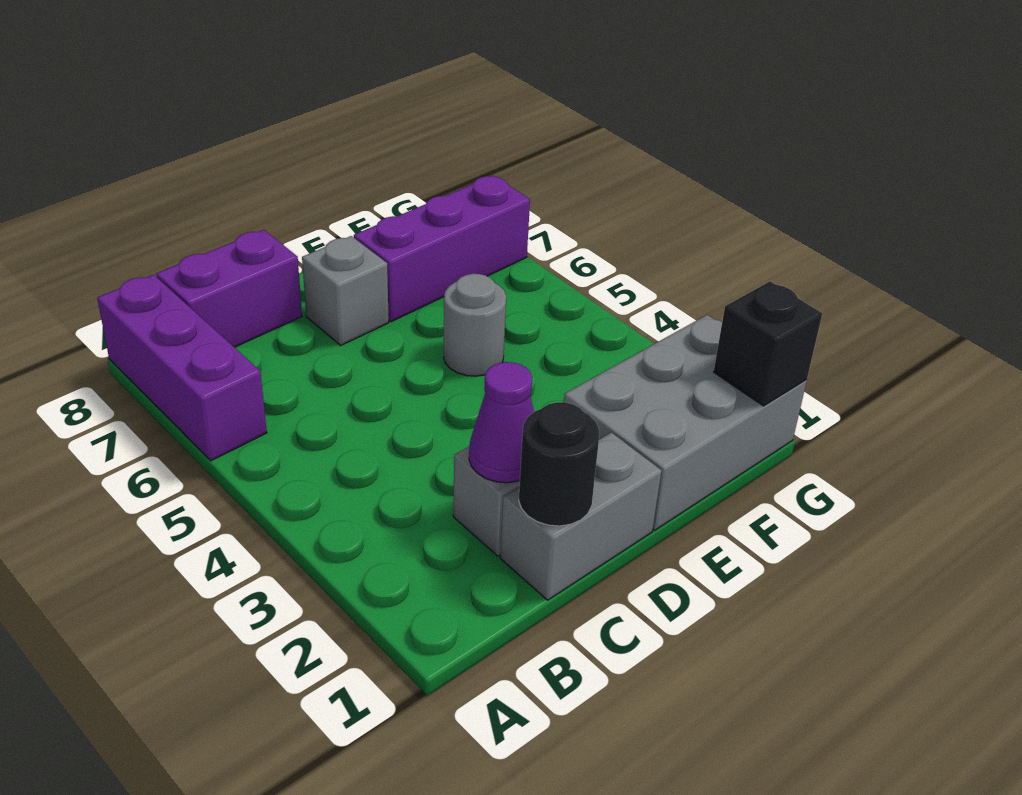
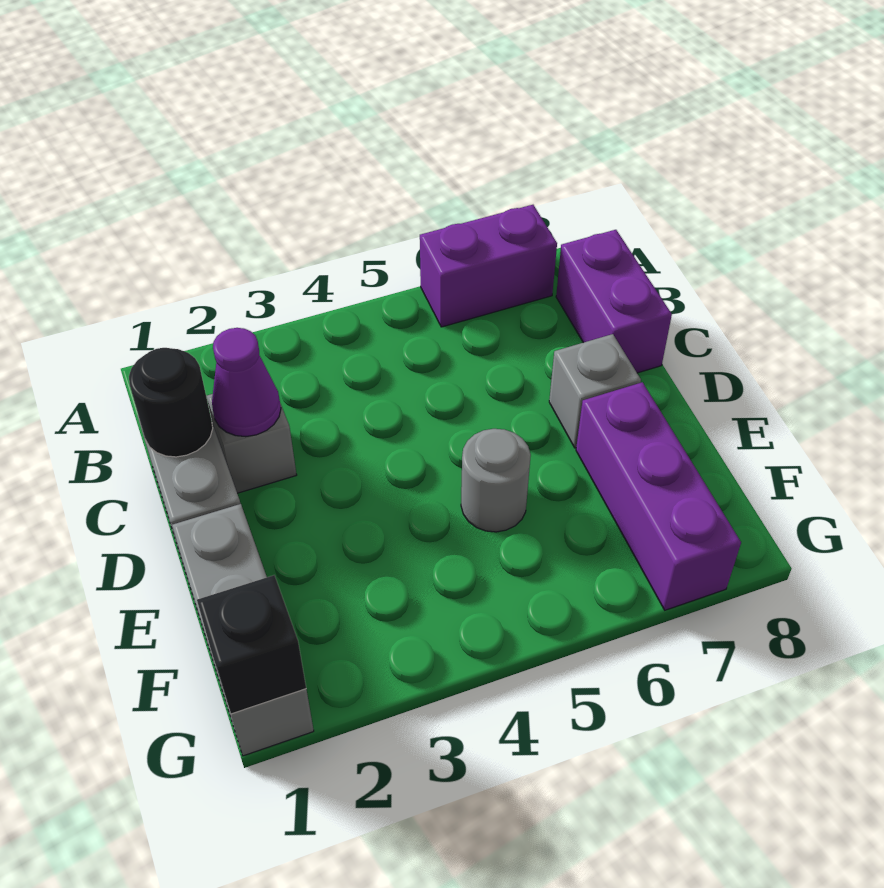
purple brick A6:A8 level 1 -> purple brick A6:A7 level 1
grey brick E1:G2 level 1 -> grey brick E1:G1 level 1

